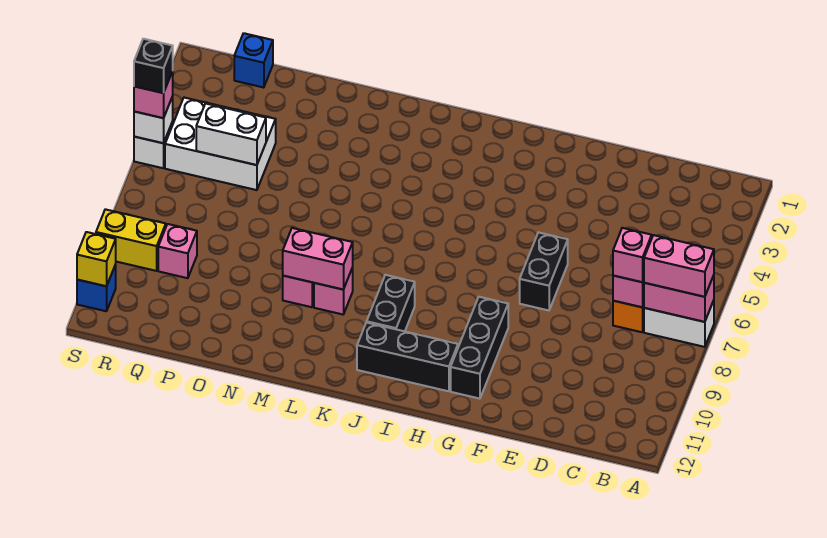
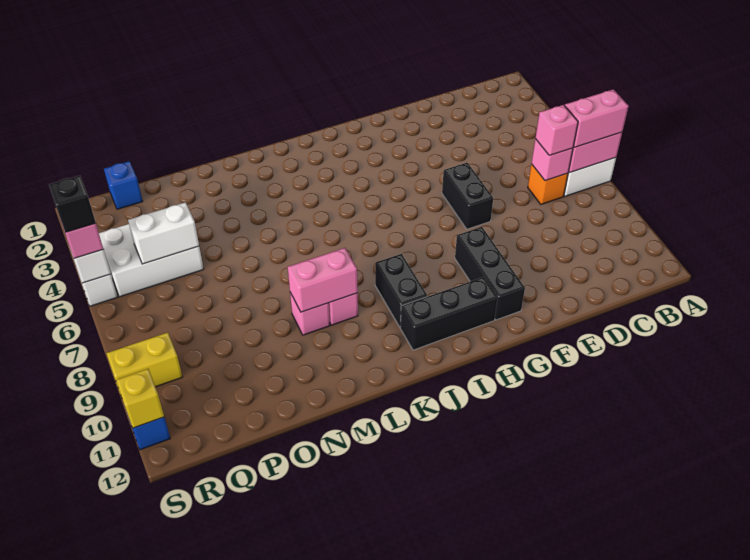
pink brick Q9 level 1 -> none

